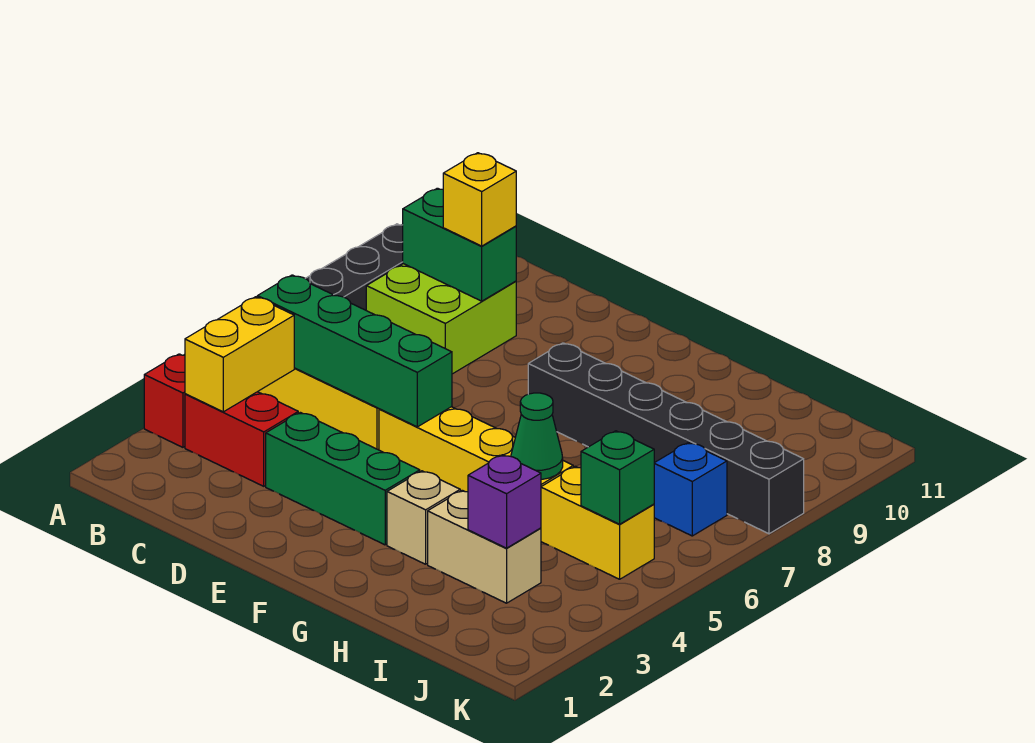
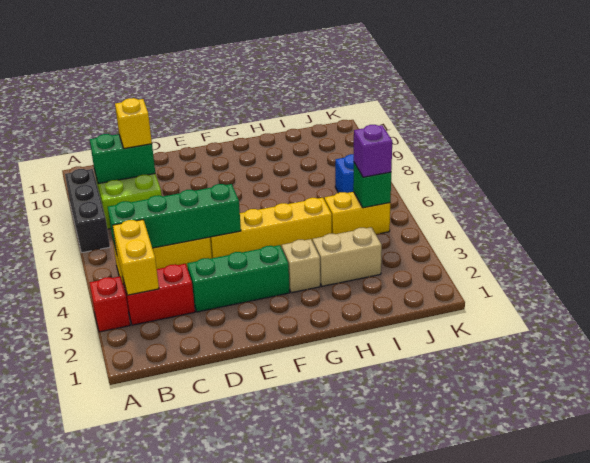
black brick F8:K8 level 1 -> none
green cone H5 level 2 -> none
purple brick I3 level 2 -> purple brick J5 level 3

